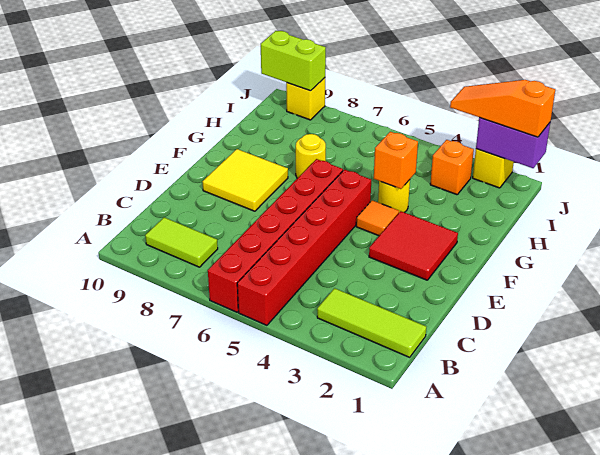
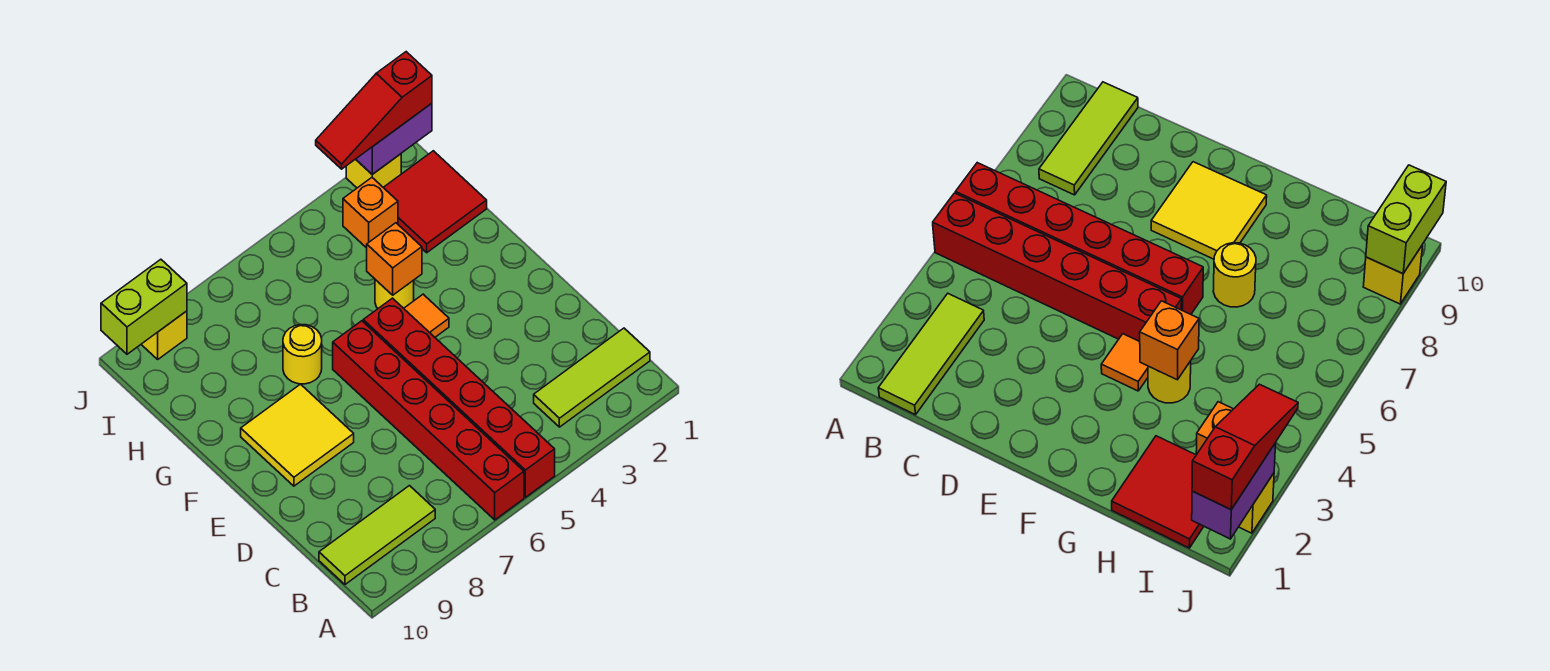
lime tile B8:B9 level 1 -> lime tile B8:B10 level 1
red tile E2:F3 level 1 -> red tile H1:I2 level 1
orange slope J1:J3 level 3 top 1 -> red slope J1:J3 level 3 top 1

